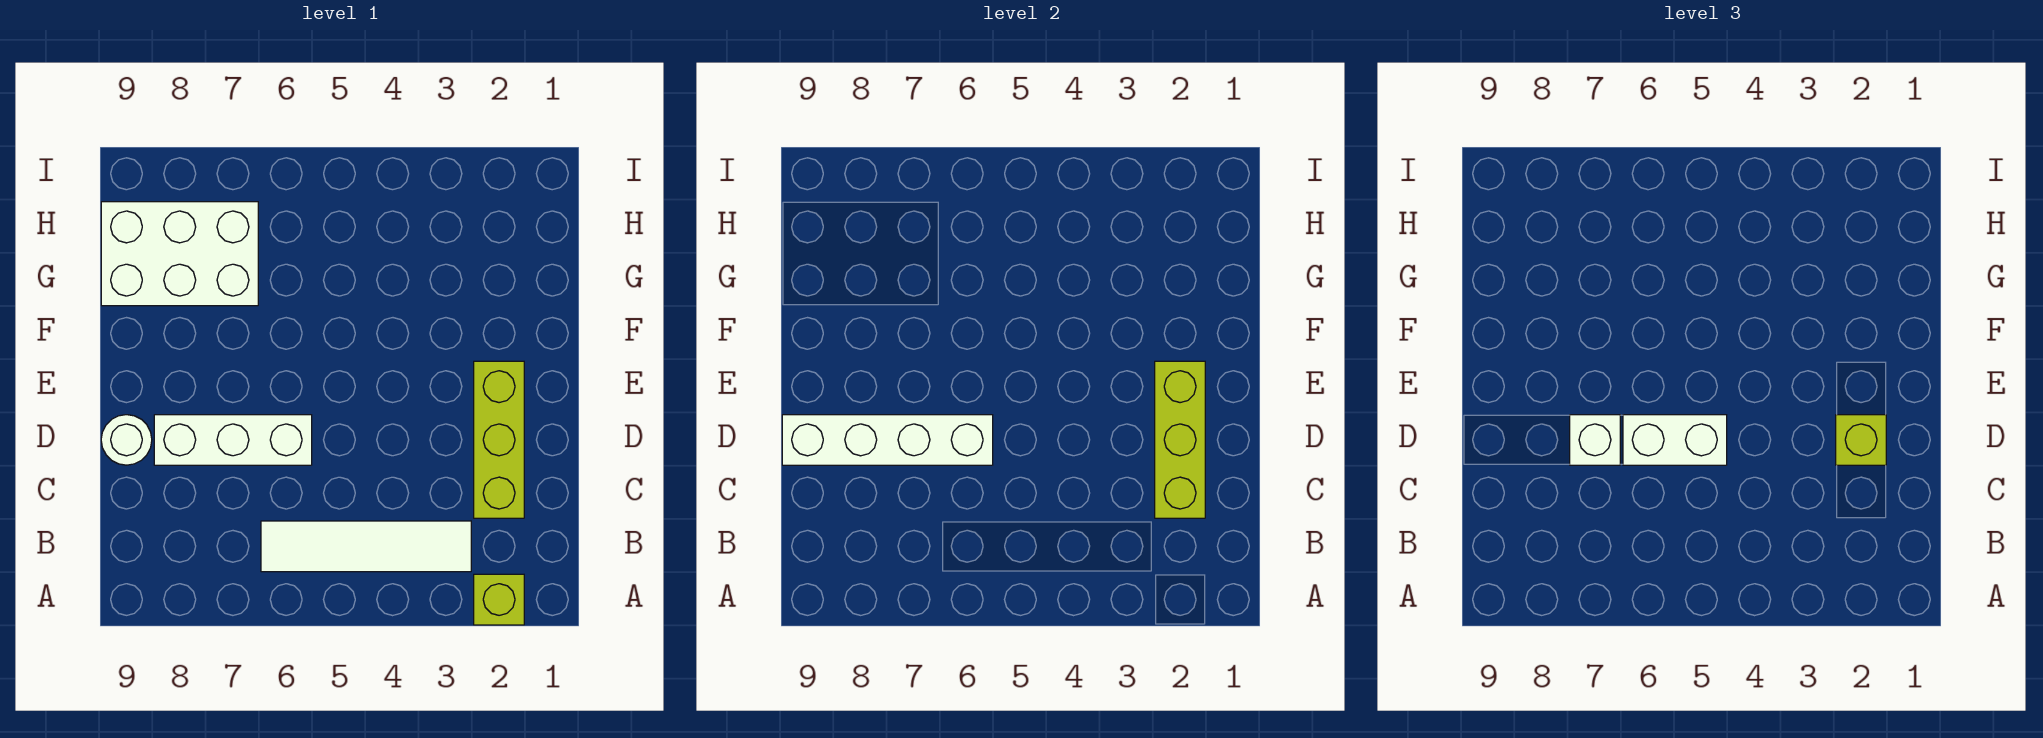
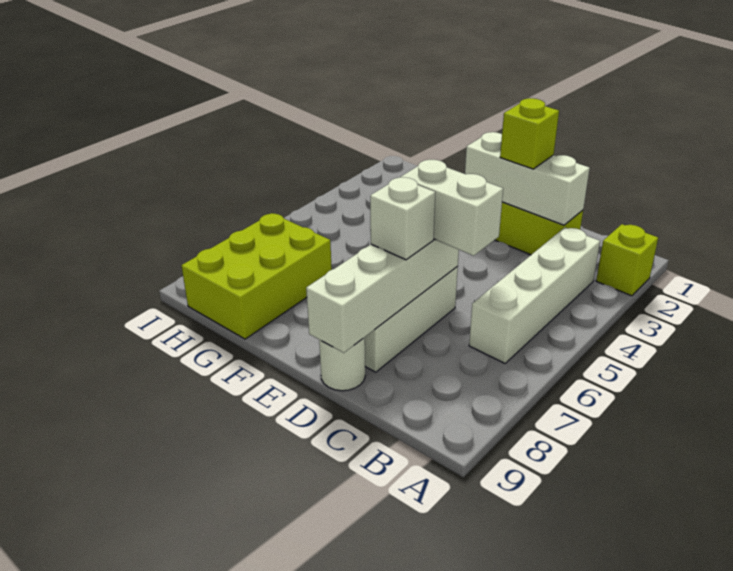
white tile B3:B6 level 1 -> white brick B3:B6 level 1
lime brick C2:E2 level 2 -> white brick C2:E2 level 2
white brick D5:D6 level 3 -> white brick C6:D6 level 3
white brick G7:H9 level 1 -> lime brick G7:H9 level 1

